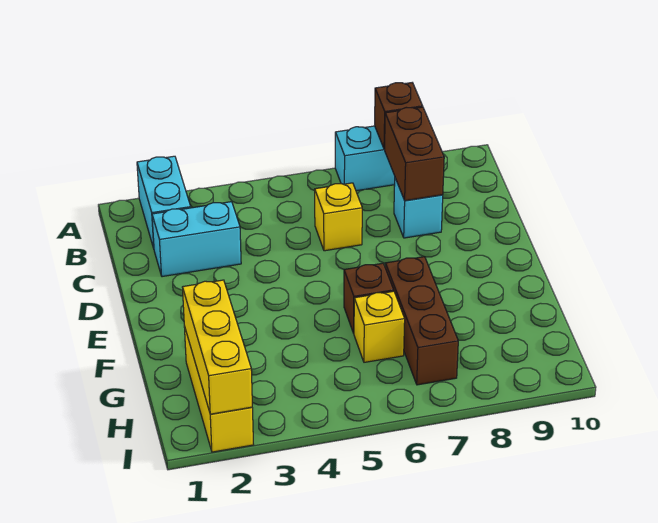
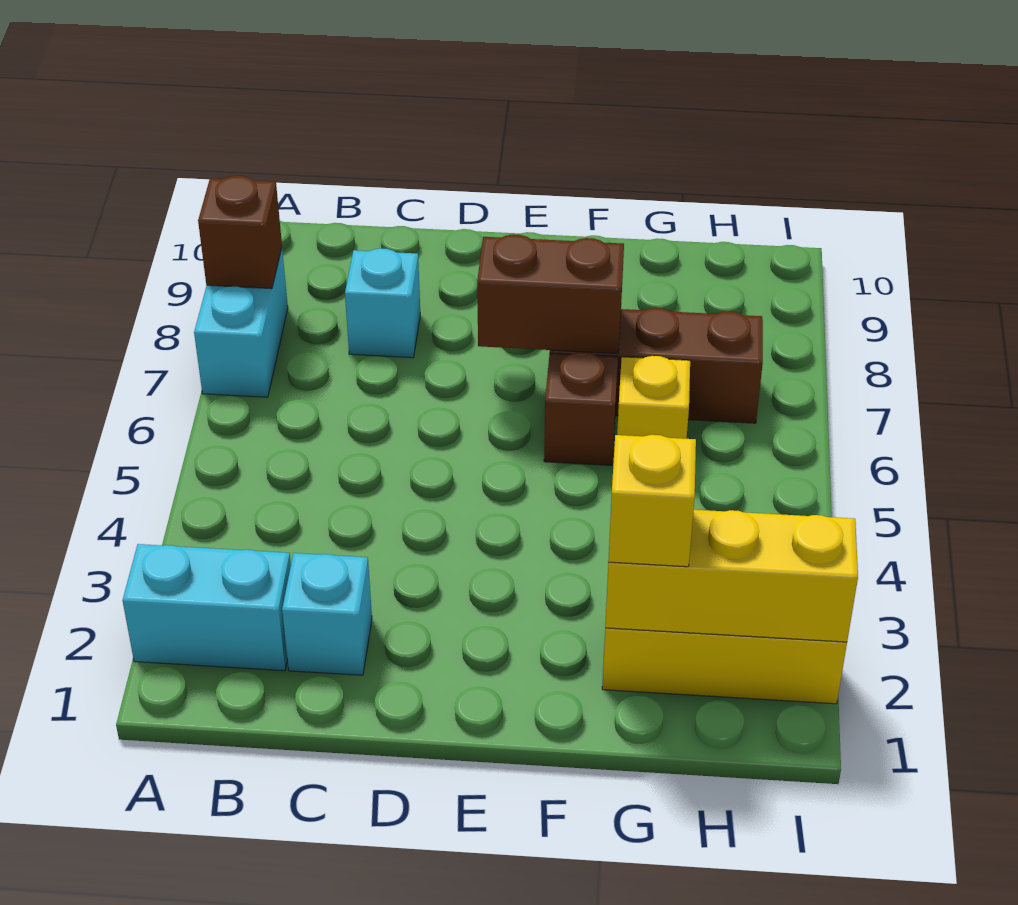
brown brick B8:C8 level 2 -> brown brick E7:F7 level 2
cyan brick C2:C3 level 1 -> cyan brick C2 level 1
yellow brick C6 level 1 -> yellow brick G2 level 3

